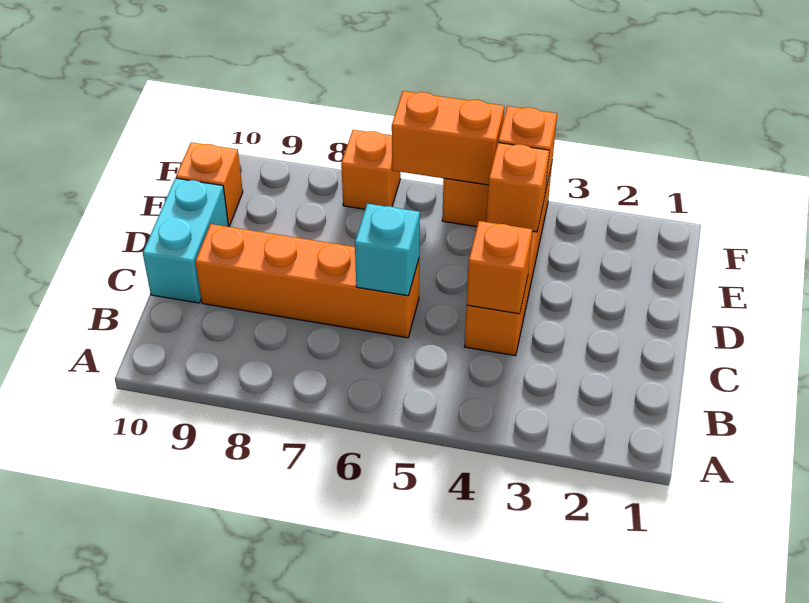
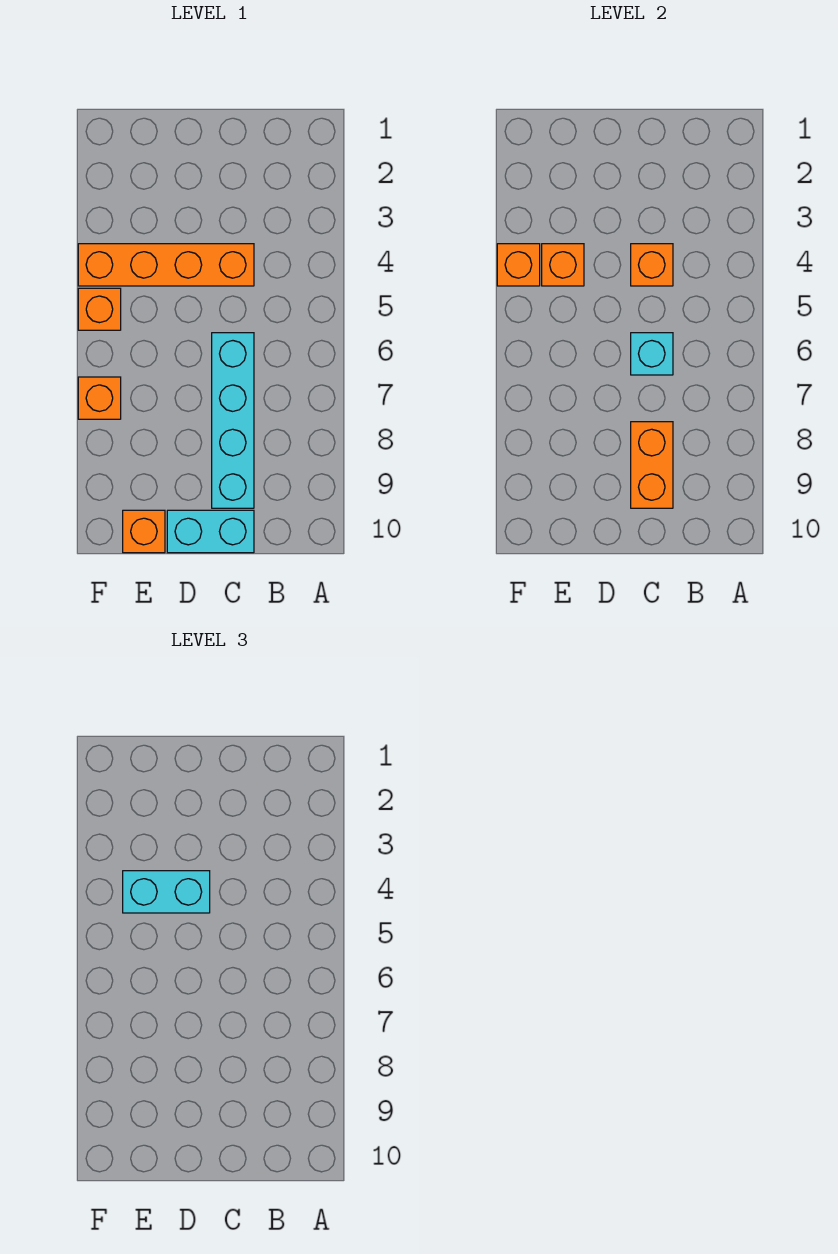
orange brick C6:C9 level 1 -> cyan brick C6:C9 level 1
none -> cyan brick D4:E4 level 3
orange brick F5:F6 level 2 -> orange brick C8:C9 level 2

